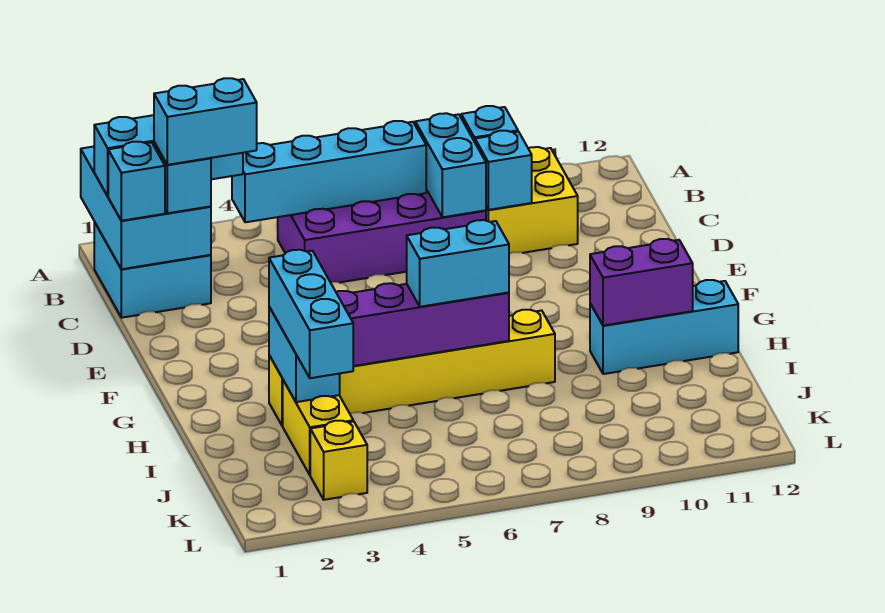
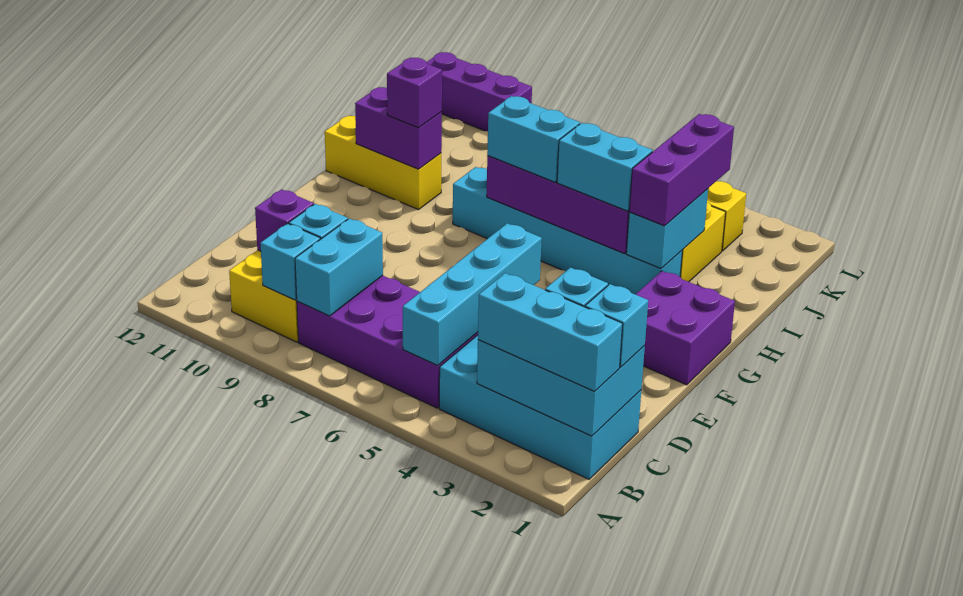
cyan brick A1:C2 level 2 -> cyan brick B1:C3 level 2
cyan brick B1:C2 level 1 -> cyan brick B1:C4 level 1
cyan brick B4:B7 level 2 -> cyan brick B5:E5 level 2
cyan brick C2:C3 level 4 -> cyan brick H4:H5 level 3
none -> purple brick C10 level 2
none -> purple brick F1:G2 level 1
yellow brick H3:H8 level 1 -> cyan brick H3:H8 level 1
cyan brick H3:J3 level 3 -> purple brick H3:J3 level 3
cyan brick H10:H12 level 1 -> yellow brick H10:H12 level 1
none -> purple brick H10 level 3
none -> purple brick L10:L12 level 1

